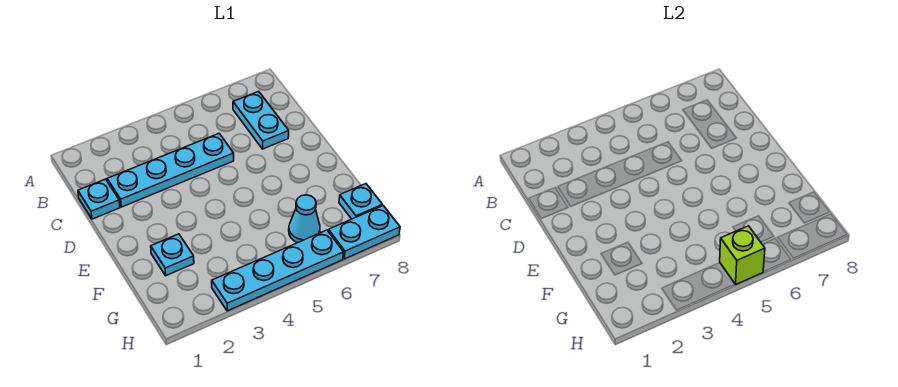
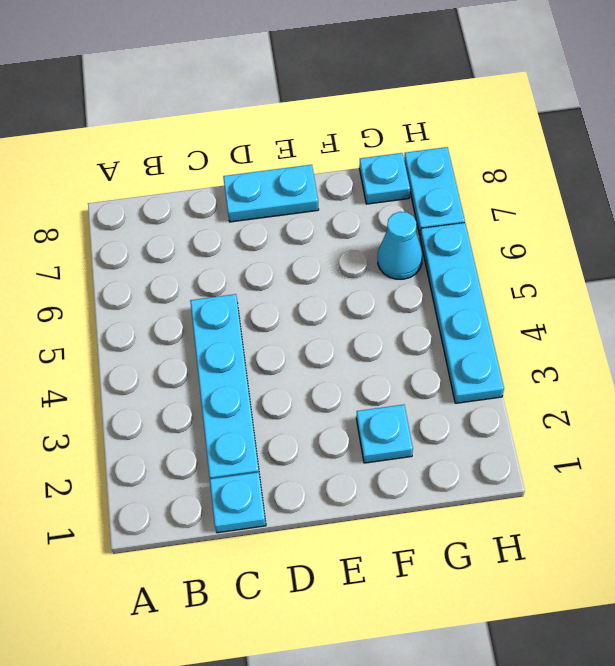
cyan plate B7:C7 level 1 -> cyan plate D8:E8 level 1
lime brick H5 level 2 -> none

